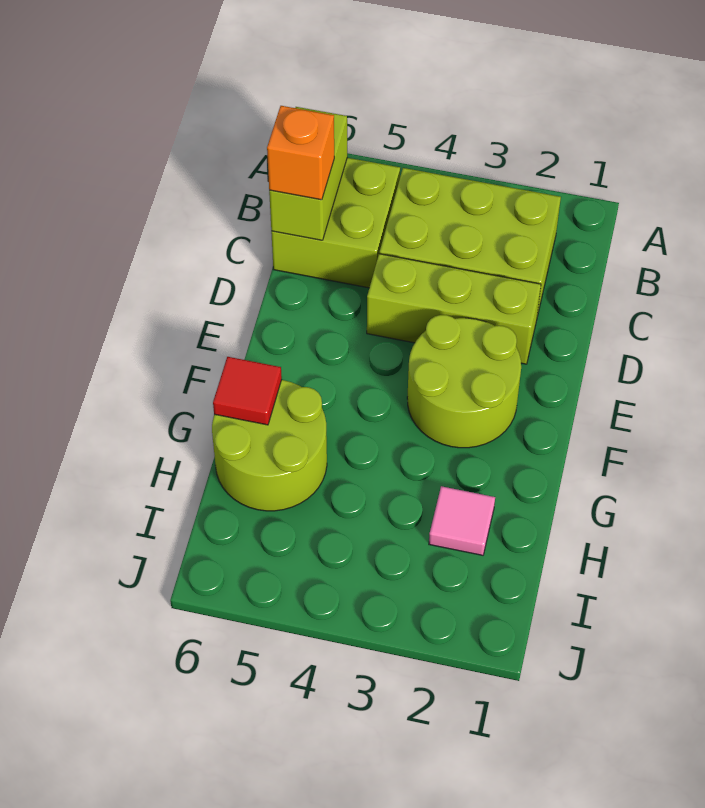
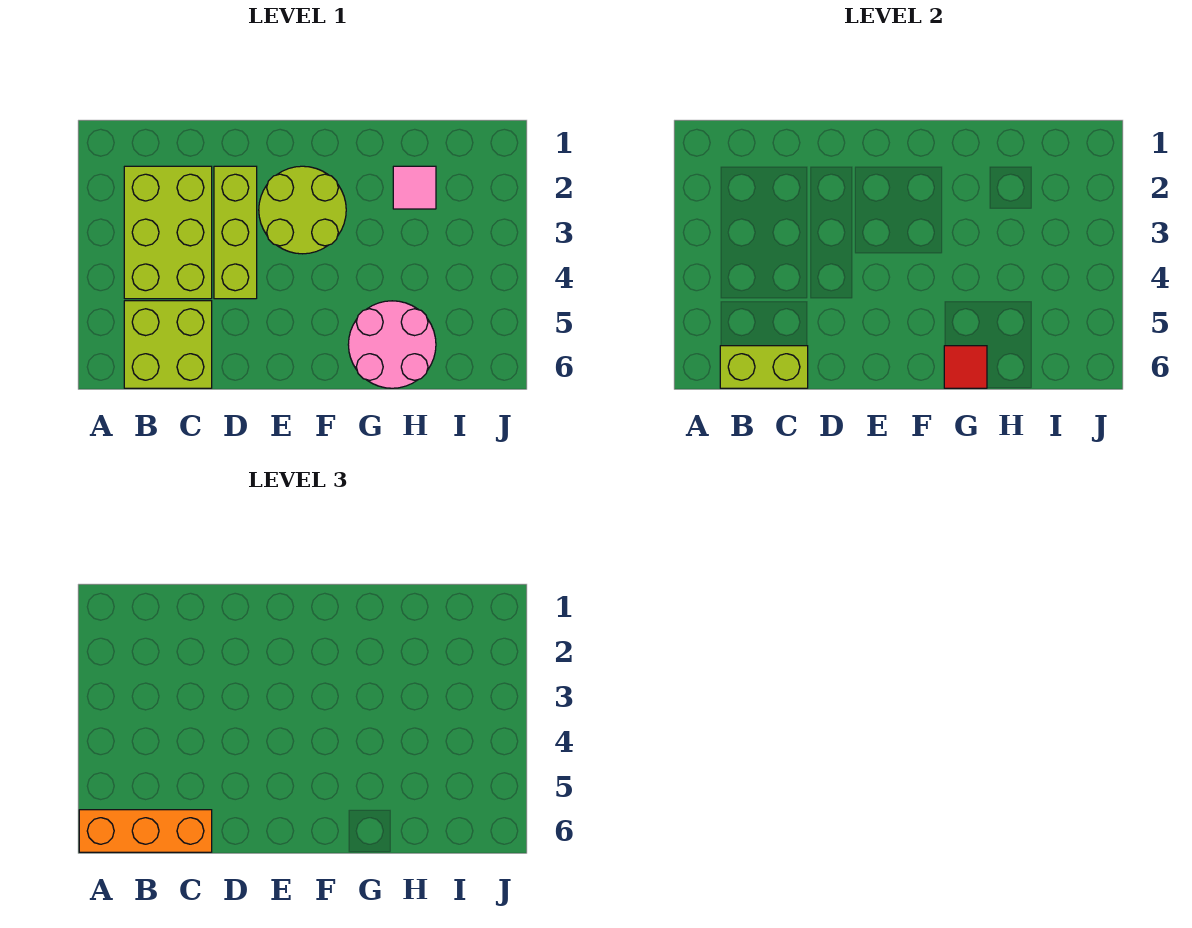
orange brick C6 level 3 -> orange brick A6:C6 level 3
lime round brick G5:H6 level 1 -> pink round brick G5:H6 level 1

